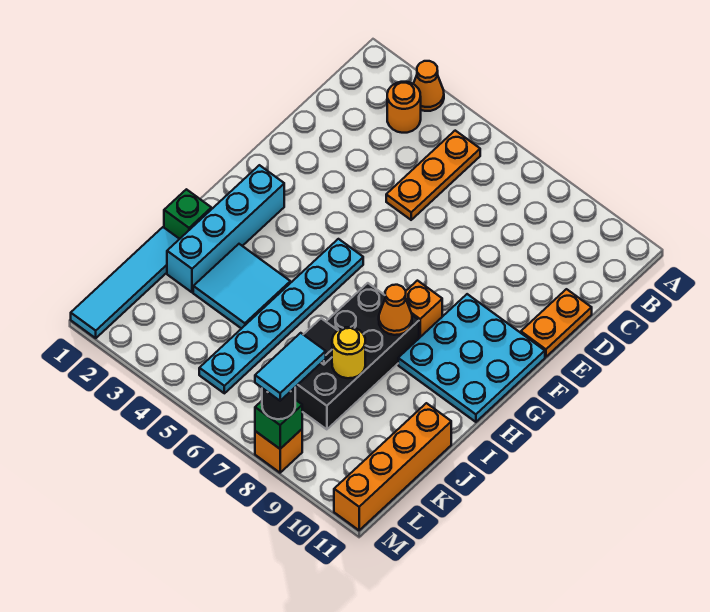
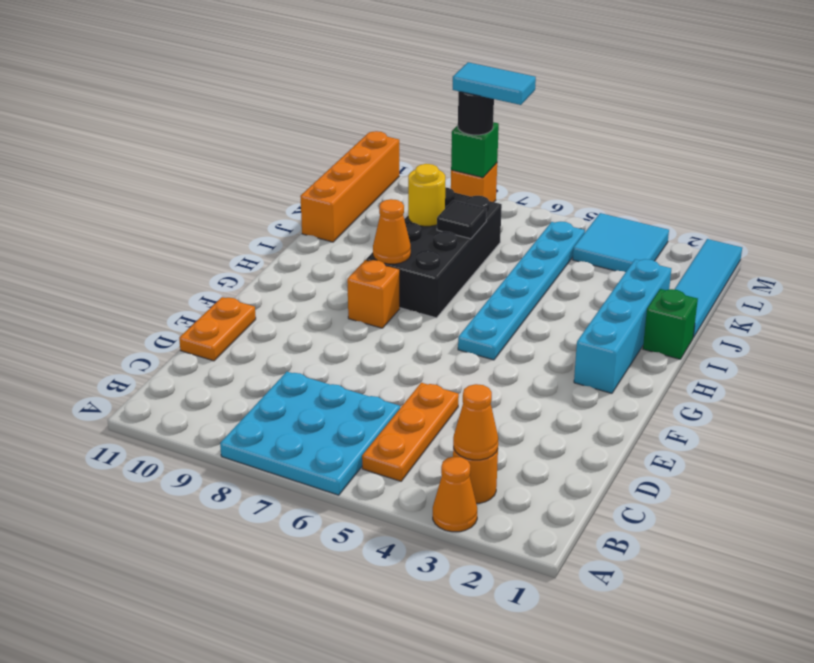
none -> orange cone B3 level 2
cyan plate F9:H11 level 1 -> cyan plate A6:C8 level 1
cyan tile I3:J4 level 1 -> cyan tile L3:M4 level 1
cyan tile L8:M8 level 4 -> cyan tile M7:M8 level 4

